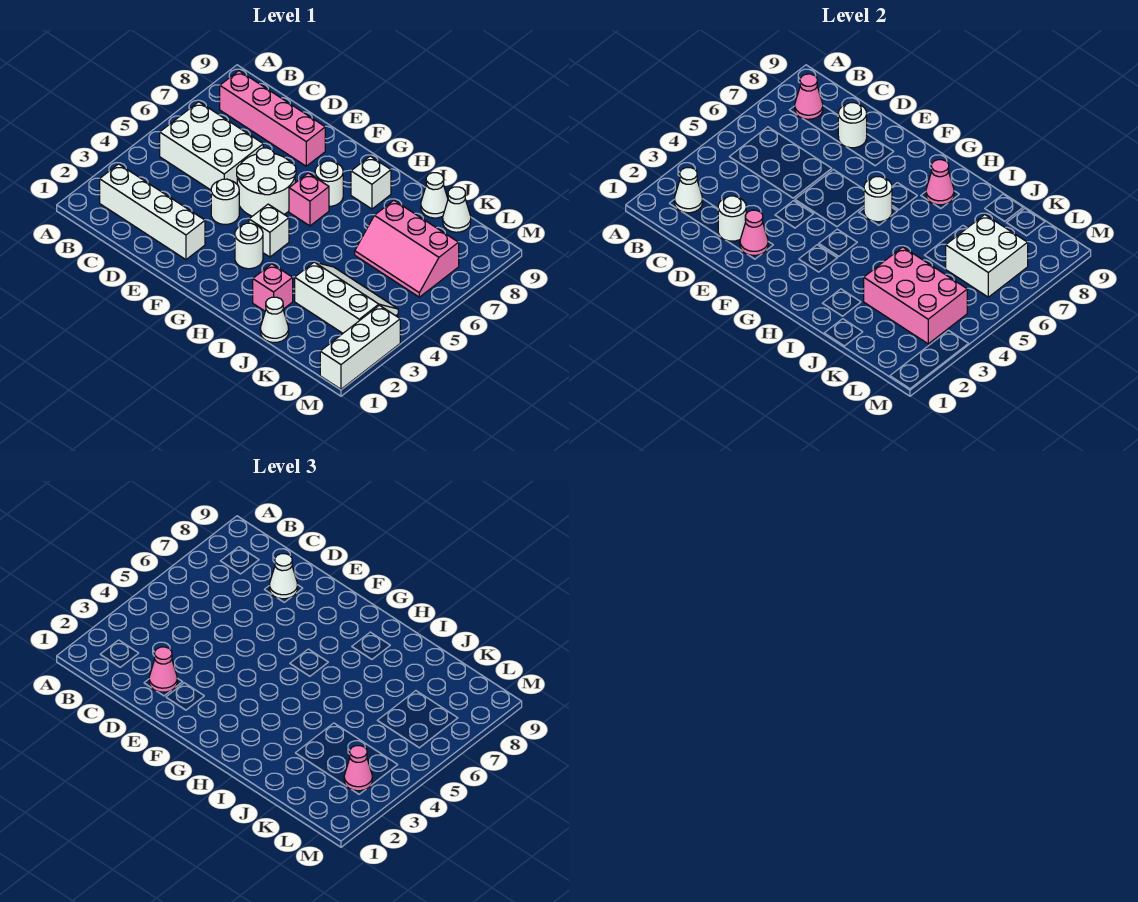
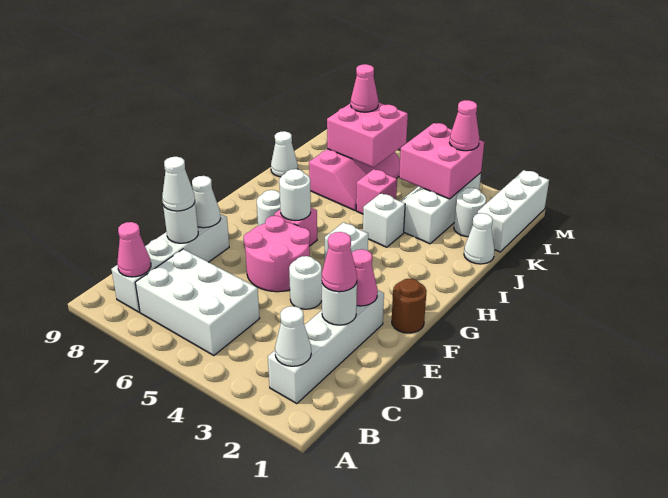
white brick B5:D6 level 1 -> white brick B5:C7 level 1
pink brick B8:E8 level 1 -> white brick B8:E8 level 1
white round brick E5:F6 level 1 -> pink round brick E5:F6 level 1
none -> brown round brick F1 level 1
white round brick G3 level 1 -> white round brick K2 level 1
white brick H8 level 1 -> white brick I4 level 1
pink cone H8 level 2 -> pink cone L7 level 3
pink brick I2 level 1 -> pink brick J5 level 1
pink brick J3:L4 level 2 -> pink brick K3:L4 level 2
white brick K6:L7 level 2 -> pink brick K6:L7 level 2
white cone K9 level 1 -> white cone E8 level 2
white brick M1:M3 level 1 -> white brick K1:M1 level 1

